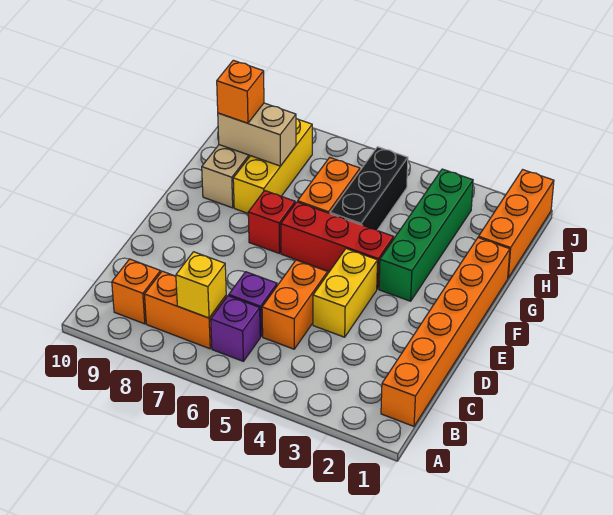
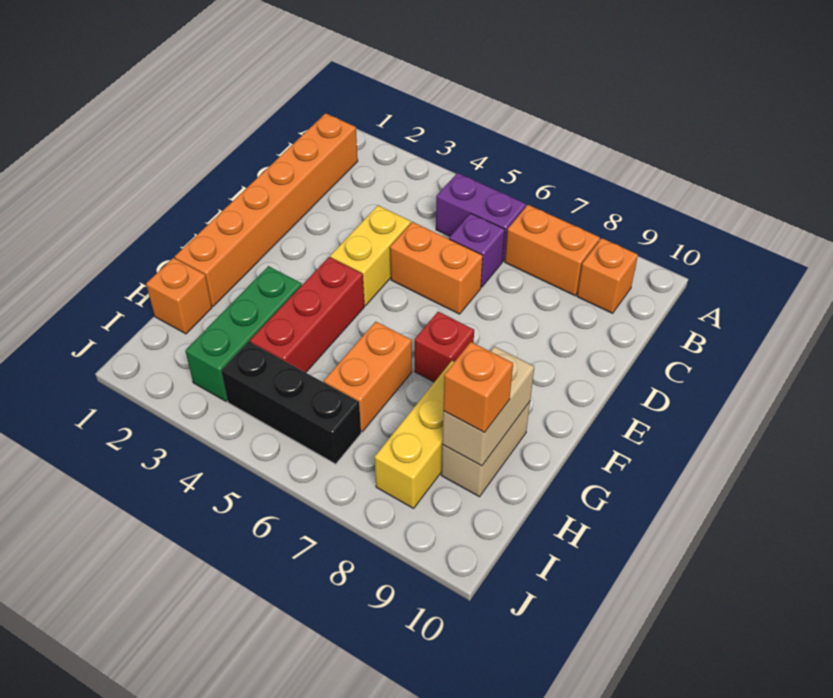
purple brick B6 level 1 -> purple brick B5:B6 level 1
yellow brick B7 level 2 -> none
orange brick C5:D5 level 1 -> orange brick D5:D6 level 1
green brick F3:I3 level 1 -> green brick G3:I3 level 1
red brick F4:F6 level 1 -> red brick F4:H4 level 1
black brick G5:I5 level 1 -> black brick I4:I6 level 1
orange brick H1:J1 level 1 -> orange brick H1 level 1
tan brick H8:H9 level 2 -> tan brick G9:H9 level 2

